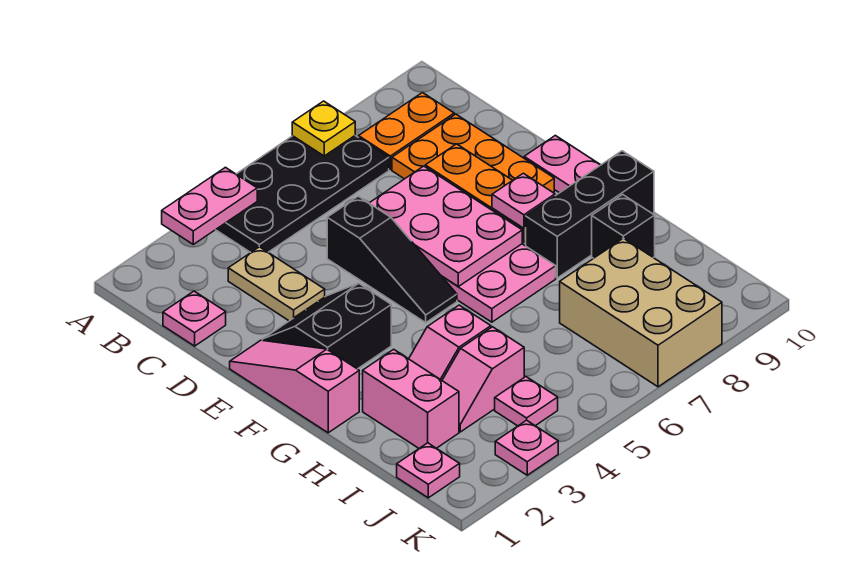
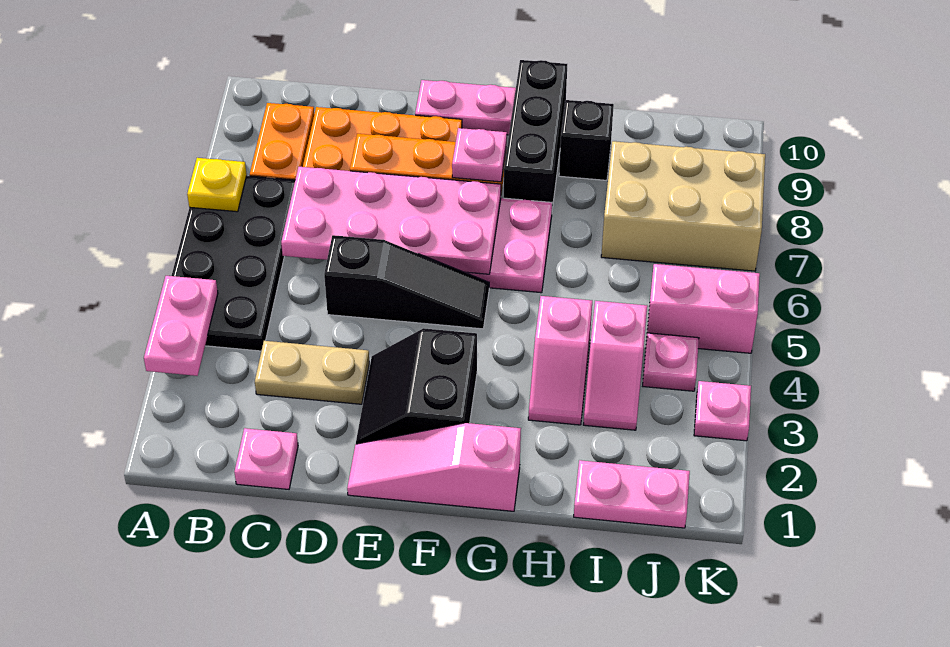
pink plate D6:F7 level 2 -> pink plate C6:F7 level 2
pink brick H2:I2 level 1 -> pink brick J5:K5 level 1
pink plate J1 level 1 -> pink plate I1:J1 level 1

